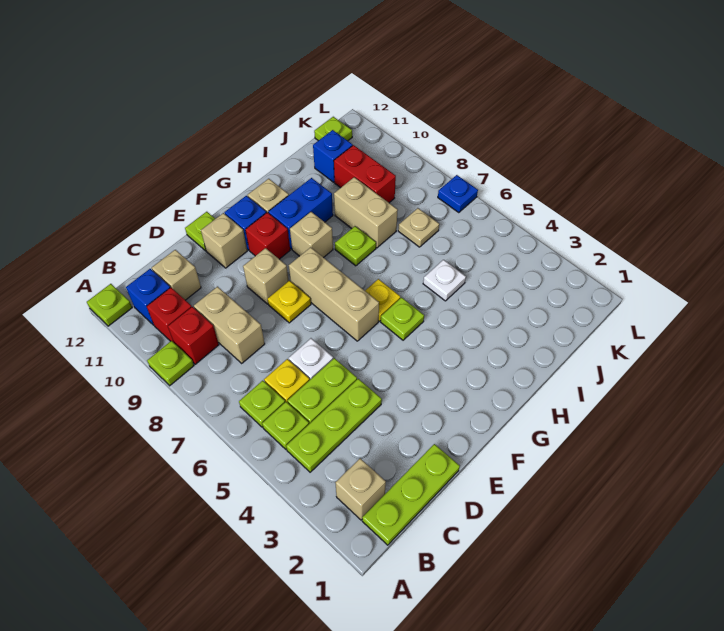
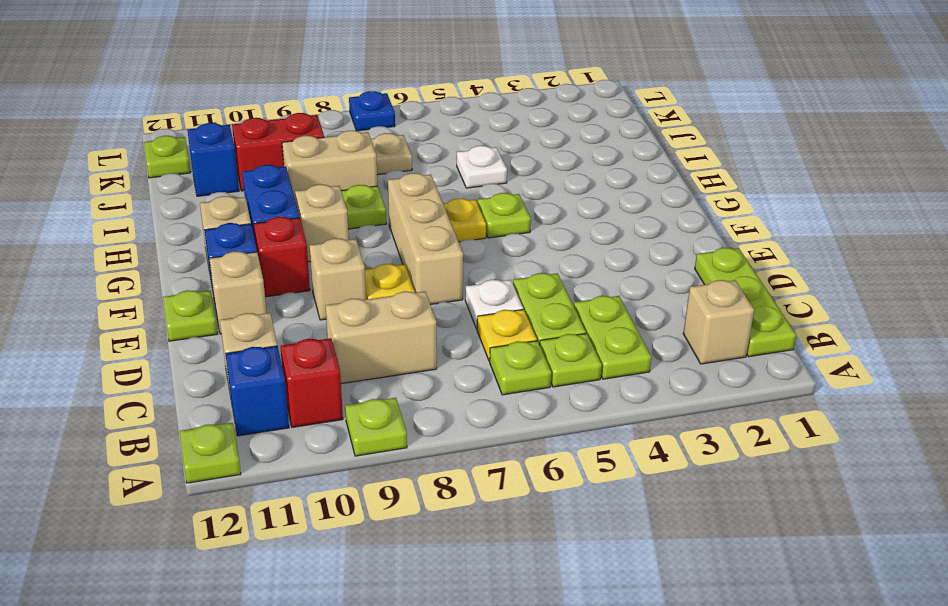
lime plate B4:D4 level 1 -> lime plate B4:C4 level 1
red brick B9 level 1 -> none
tan brick F6:F8 level 1 -> tan brick E7:G7 level 1

